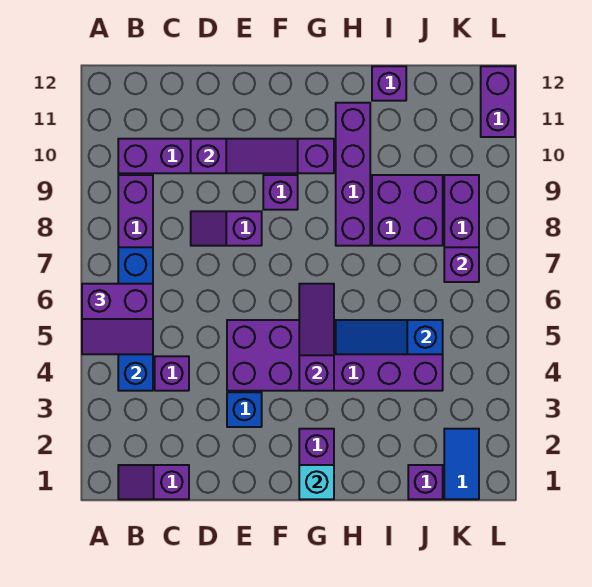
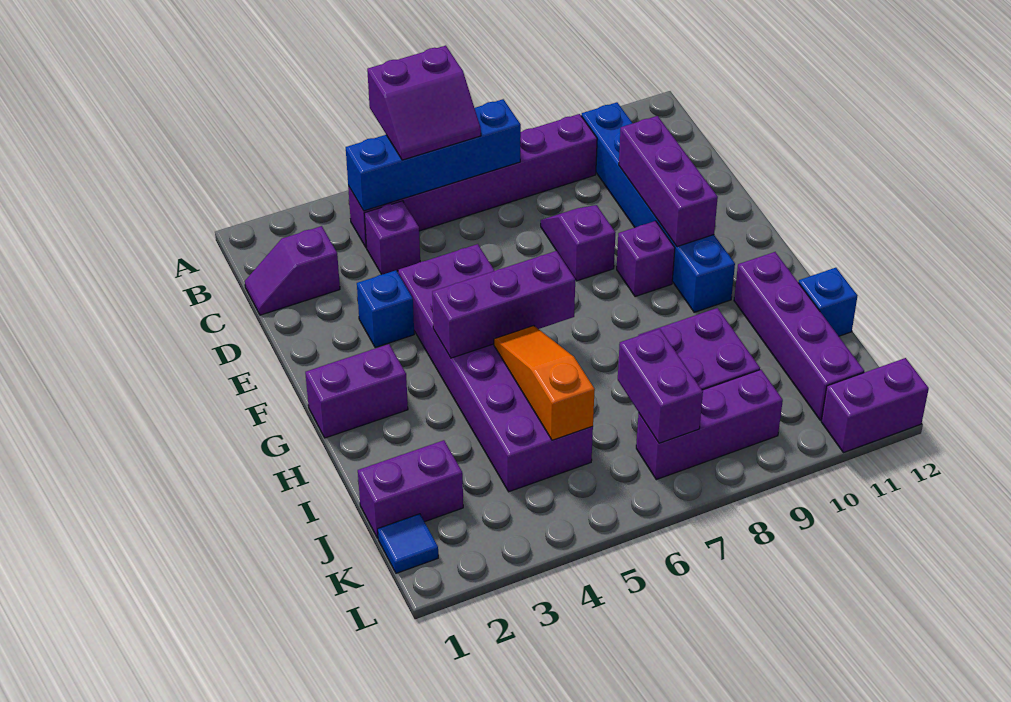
purple slope A5:B6 level 3 top 6 -> purple slope A5:B6 level 3 top A
purple slope B1:C1 level 1 top C -> purple slope C1:C2 level 1 top 2
purple brick B10:G10 level 1 -> blue brick B10:G10 level 1
purple slope D10:F10 level 2 top D -> purple brick D10:F10 level 2
cyan brick G1 level 2 -> none
purple slope G4:G6 level 2 top 4 -> purple brick G4:G6 level 2
blue slope H5:J5 level 2 top J -> orange slope H5:J5 level 2 top J
purple brick H8:H11 level 1 -> purple brick H11:K11 level 1
purple brick I12 level 1 -> blue brick I12 level 1
purple brick J1 level 1 -> purple brick J1:J2 level 1
blue tile K1:K2 level 1 -> blue tile K1 level 1
purple brick K7 level 2 -> purple brick J7:K7 level 2

